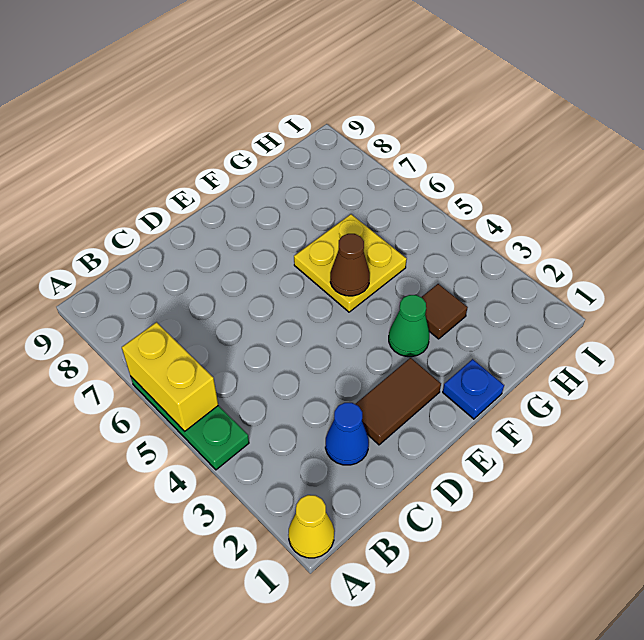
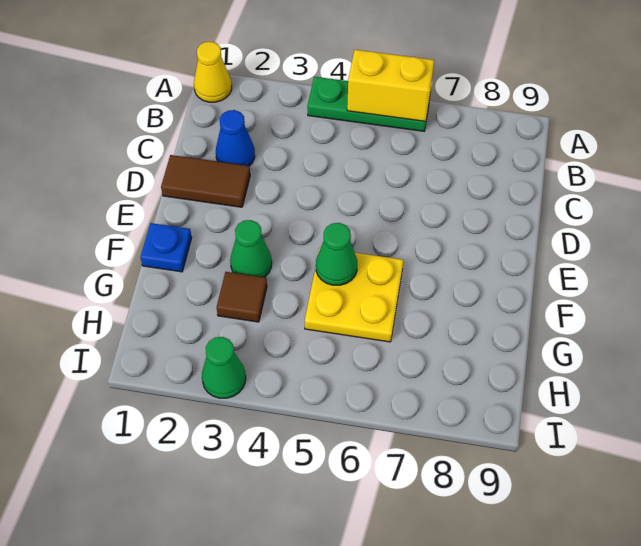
brown tile D2:E2 level 1 -> brown tile D1:D2 level 1
brown cone F5 level 2 -> green cone F5 level 2
none -> green cone I3 level 1

